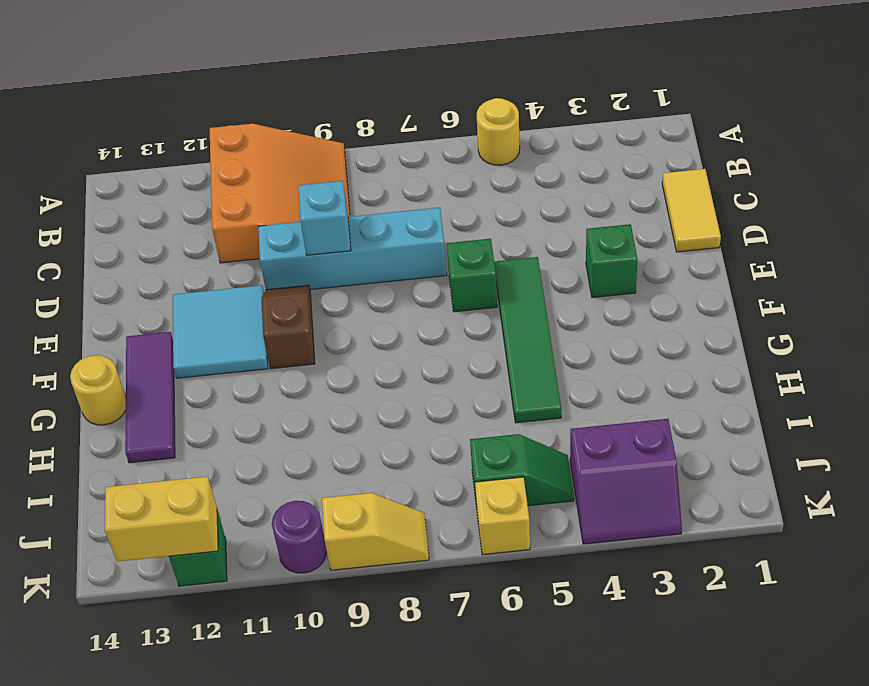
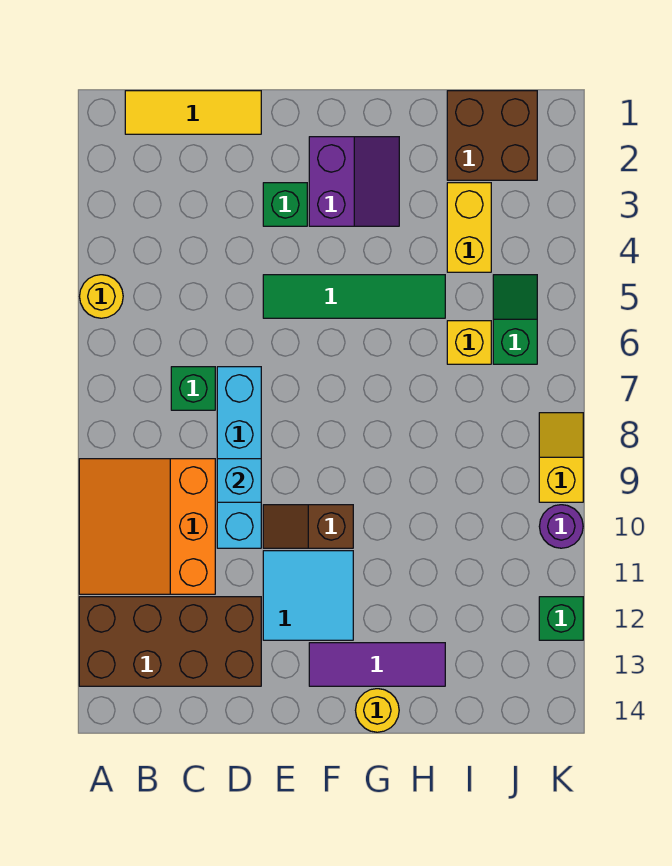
orange slope A9:C11 level 1 top 11 -> orange slope A9:C11 level 1 top C
none -> brown brick A12:D13 level 1
yellow tile C1:D1 level 1 -> yellow tile B1:D1 level 1
green brick E6 level 1 -> green brick C7 level 1
none -> brown brick I1:J2 level 1
purple slope J3:K4 level 1 top J -> purple slope F2:G3 level 1 top F
yellow brick K6 level 1 -> yellow brick I6 level 1
yellow brick K12:K13 level 2 -> yellow brick I3:I4 level 1

